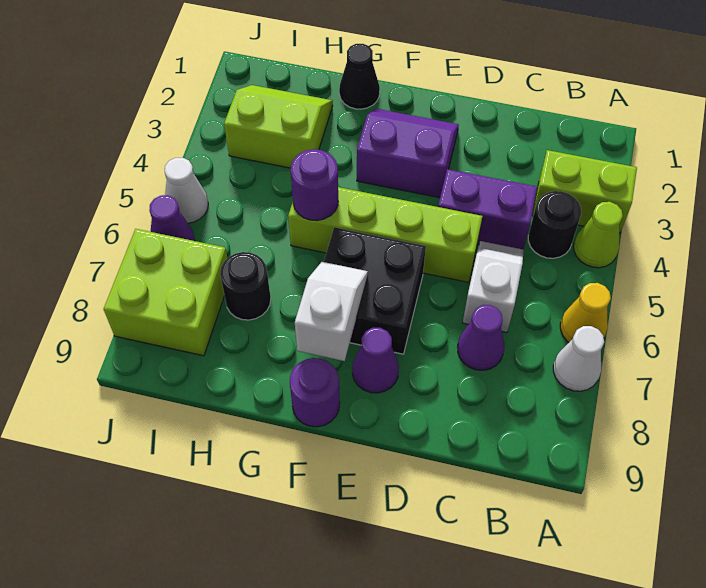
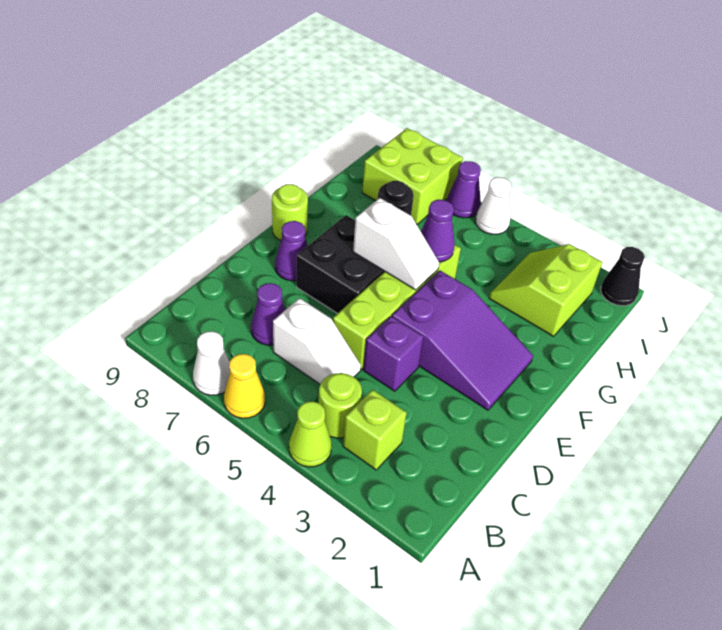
lime brick A3:B3 level 1 -> lime brick B3 level 1
black round brick B4 level 1 -> lime round brick B4 level 1
purple brick C4:D4 level 1 -> purple brick D4 level 1
purple slope E2:F3 level 1 top 3 -> purple slope E2:F4 level 1 top 4
white slope F7:F8 level 2 top 8 -> white slope F5:F6 level 2 top 6
purple round brick F9 level 1 -> lime round brick F9 level 1
black cone G1 level 1 -> black cone J1 level 1
purple round brick G5 level 2 -> purple cone G5 level 2
lime slope H2:I3 level 1 top 3 -> lime slope H2:I3 level 1 top 2

